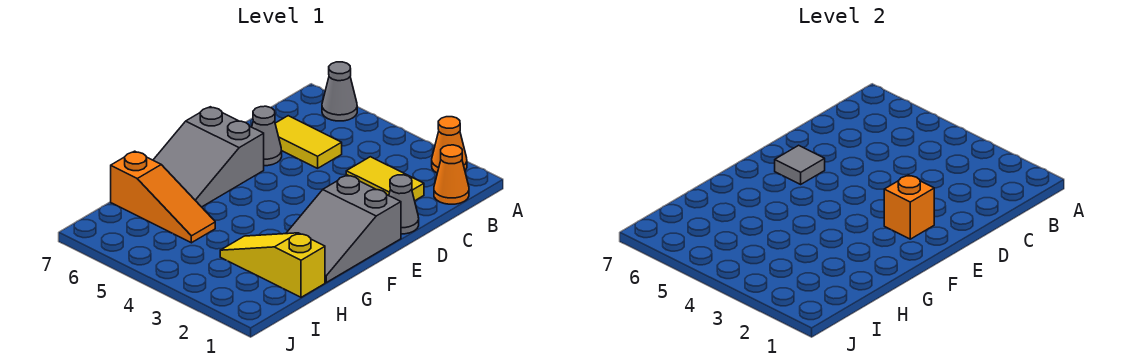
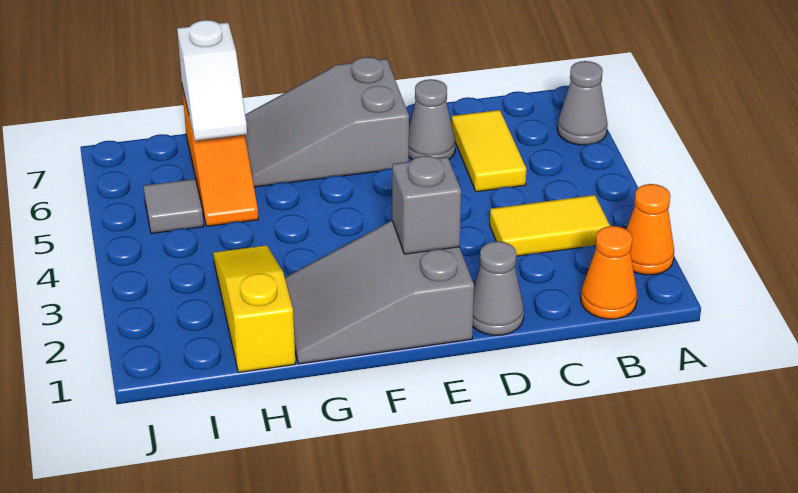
yellow tile C2:C3 level 1 -> yellow tile B3:C3 level 1
orange brick E2 level 2 -> grey brick E2 level 2
grey tile E6 level 2 -> grey tile I5 level 1
none -> white slope H6:H7 level 2 top 7

